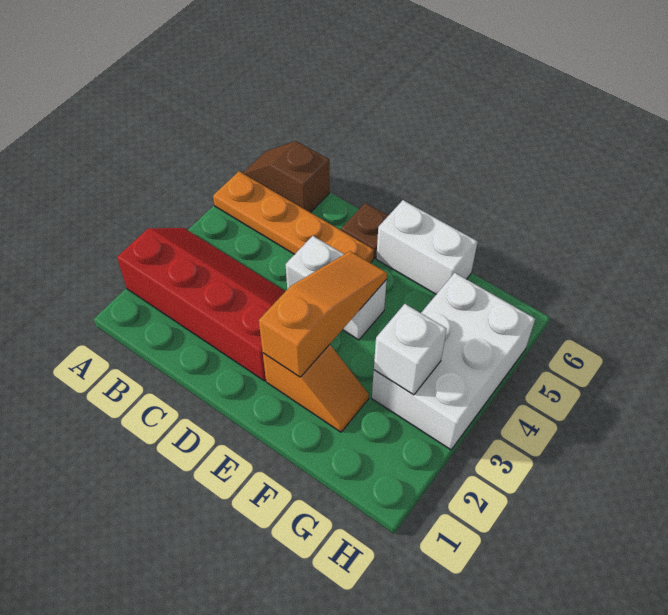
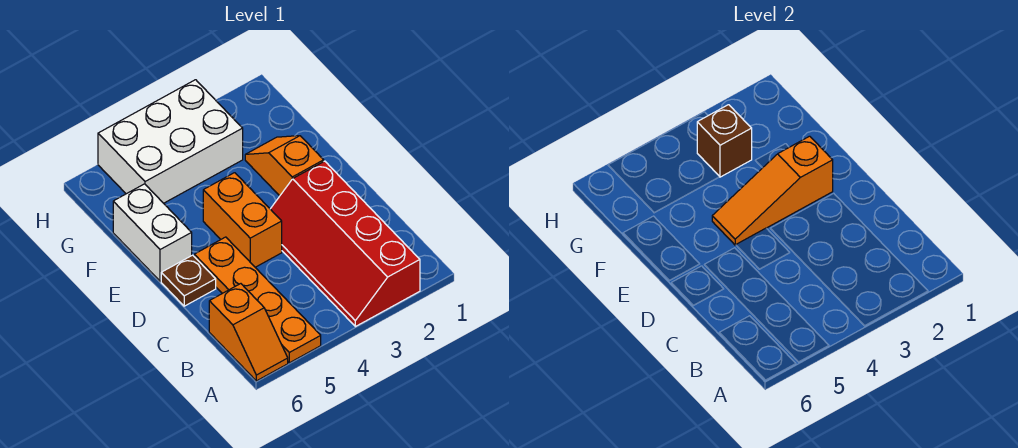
brown slope A6:B6 level 1 top B -> orange slope A6:B6 level 1 top B
white brick D4:E4 level 1 -> orange brick D4:E4 level 1
white brick G3 level 2 -> brown brick G3 level 2

